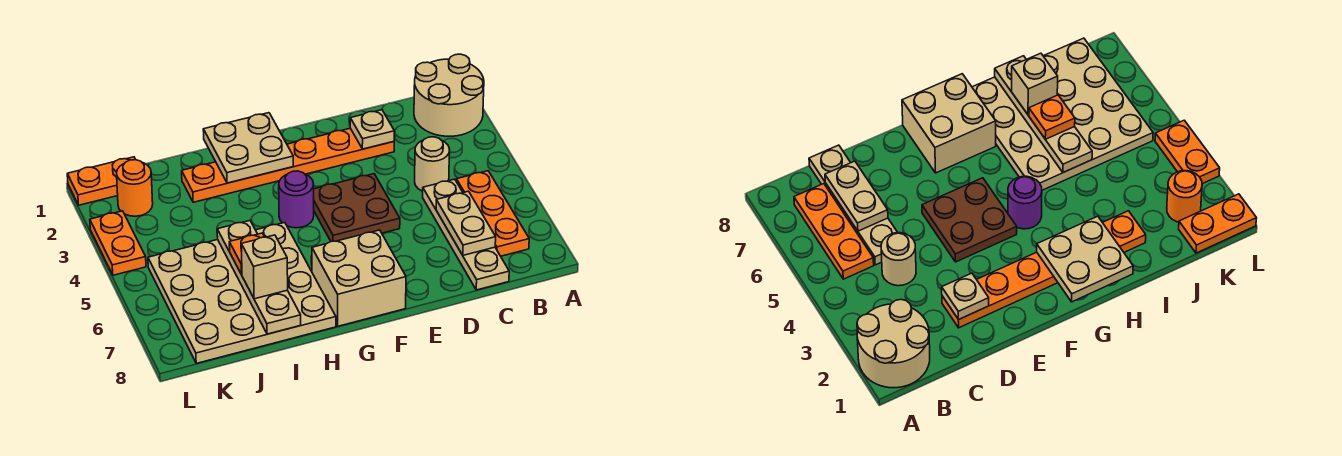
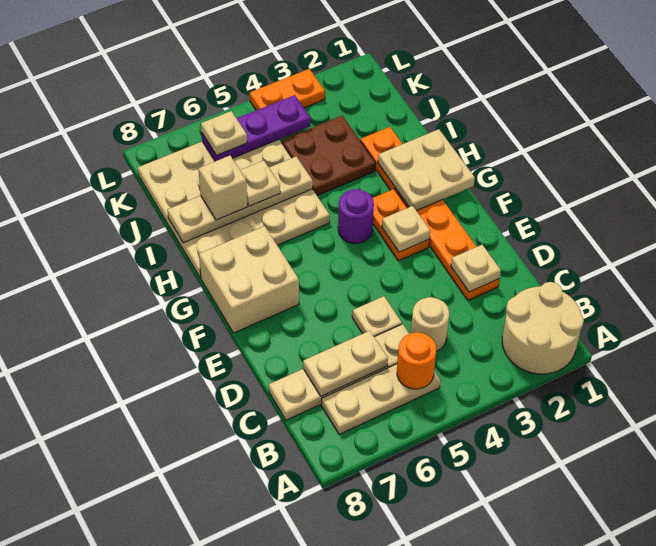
orange plate B5:B7 level 1 -> tan plate B5:B7 level 1
none -> tan plate D5 level 1
brown plate E4:F5 level 1 -> brown plate I3:J4 level 1
none -> tan plate F3 level 2
orange plate I6 level 3 -> tan plate I6 level 3
orange plate K1:L1 level 1 -> orange plate F3:G3 level 1
orange round brick K2 level 1 -> orange round brick B5 level 2
none -> purple plate K4:K6 level 2
none -> tan plate K6 level 3

